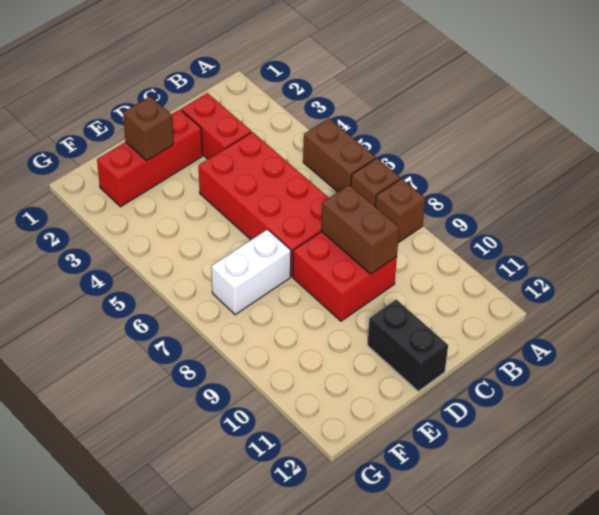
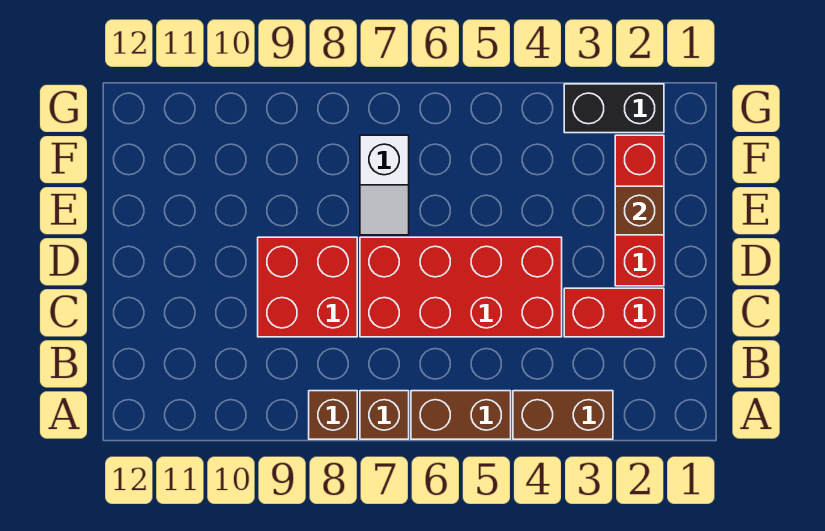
brown brick C8:C9 level 2 -> brown brick A3:A4 level 1
black brick D11:D12 level 1 -> black brick G2:G3 level 1
white brick E7:F7 level 1 -> white slope E7:F7 level 1 top F

